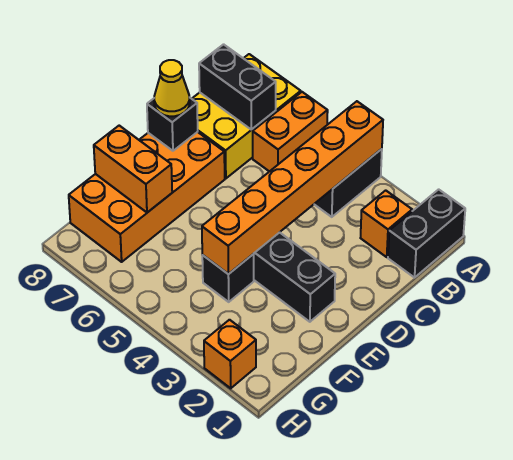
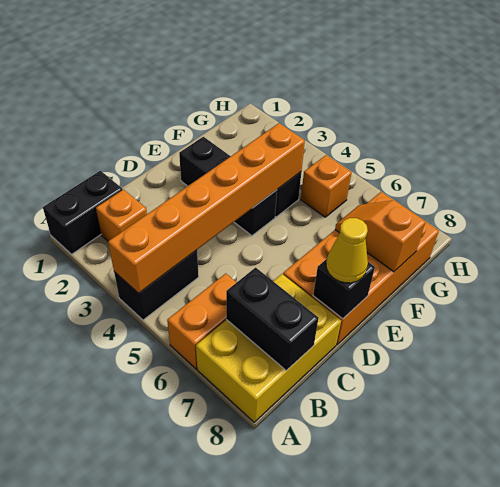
orange brick F7:F8 level 2 -> orange slope F7:F8 level 2 top 8
orange brick H2 level 1 -> orange brick G5 level 1

